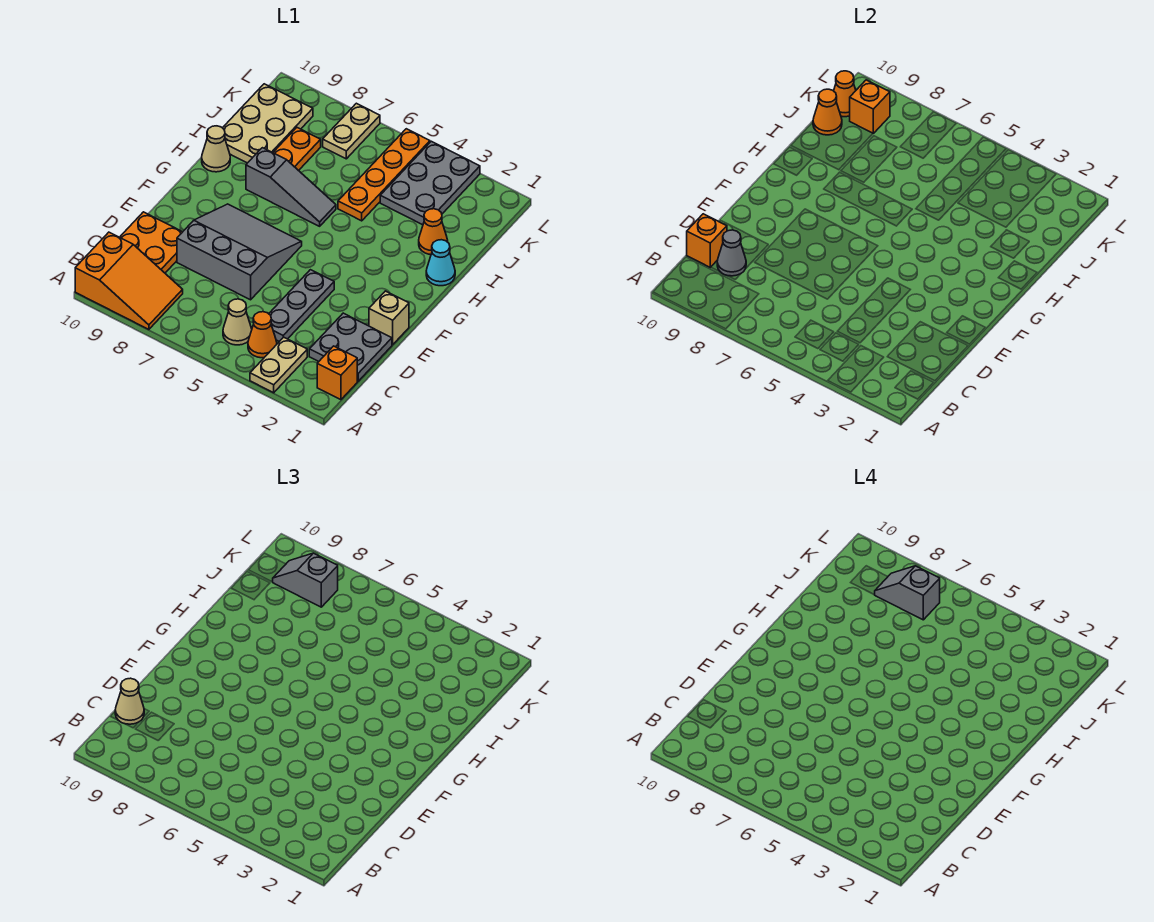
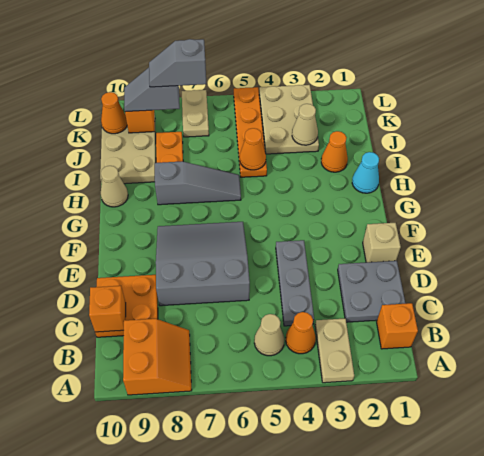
orange slope A8:B10 level 1 top 10 -> orange slope A8:B9 level 1 top 9
grey cone C9 level 2 -> none
tan cone C10 level 3 -> tan cone J3 level 2
grey plate J3:L4 level 1 -> tan plate J3:L4 level 1
orange cone J10 level 2 -> orange cone I5 level 2

